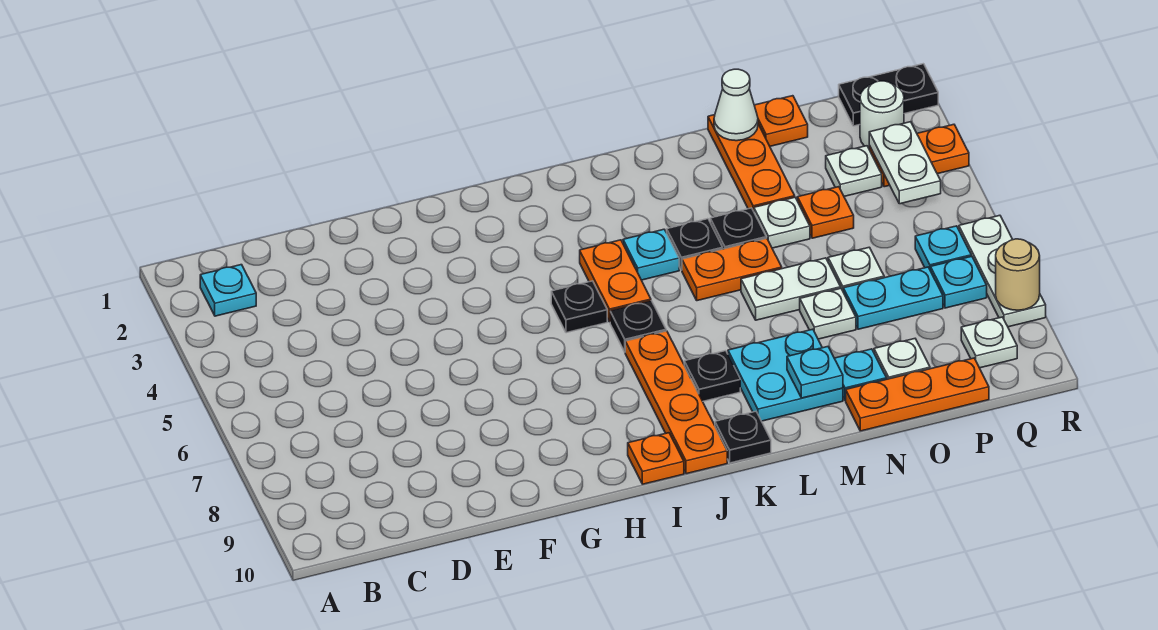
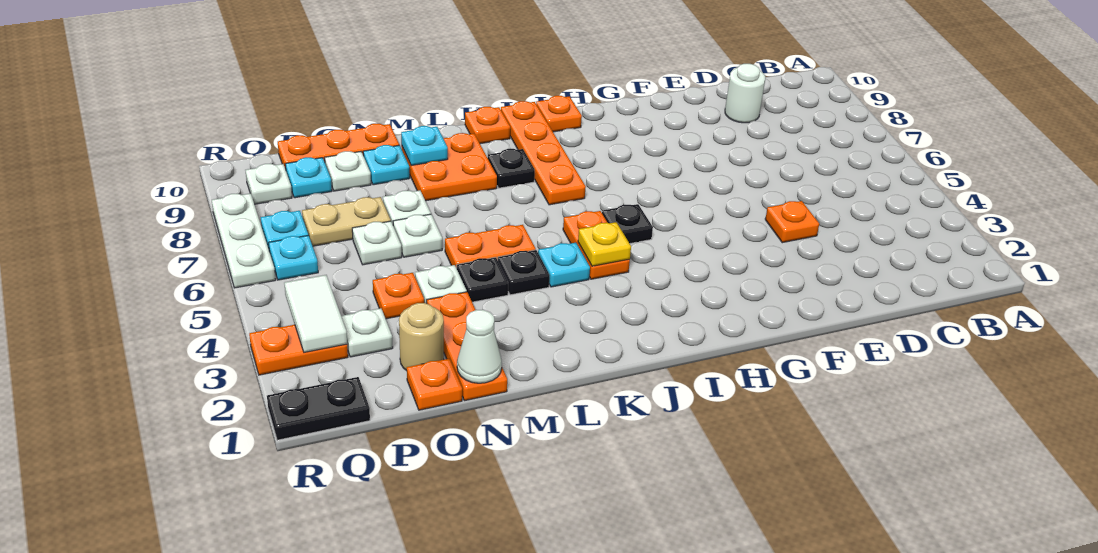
cyan plate B2 level 1 -> cyan plate P9 level 1
none -> orange plate E4 level 1
none -> yellow plate J4 level 2
black plate J6 level 1 -> none
black plate K10 level 1 -> orange plate K10 level 1
cyan plate L8:M9 level 1 -> orange plate L8:M9 level 1
white plate M6:N6 level 1 -> white plate N6 level 1
cyan plate O7:P7 level 1 -> tan plate O7:P7 level 1
white round brick Q2 level 1 -> white round brick D9 level 1
white plate Q3:Q4 level 2 -> white tile Q3:Q4 level 2
tan round brick R8 level 2 -> tan round brick O2 level 1

